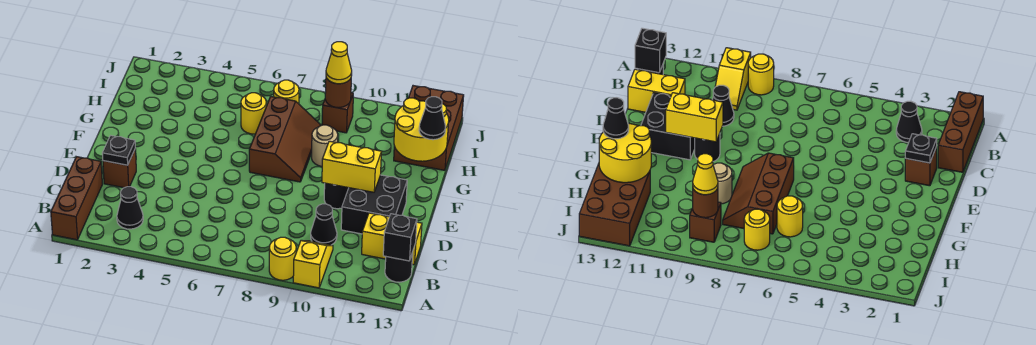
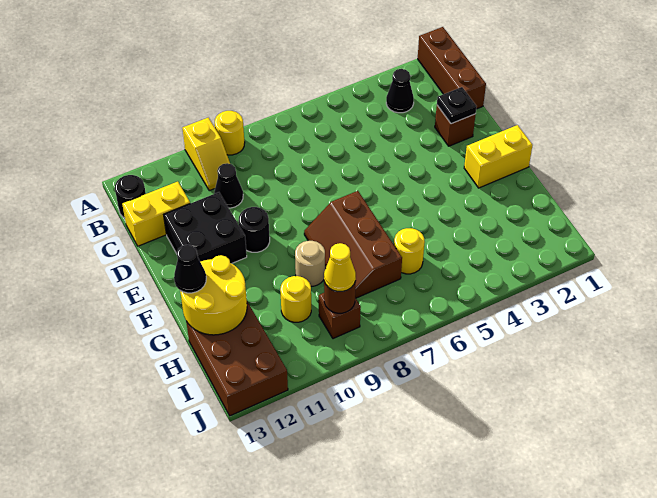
black brick B13 level 2 -> none
yellow brick E10:E11 level 2 -> yellow brick F1:F2 level 1
yellow round brick I7 level 1 -> yellow round brick H10 level 1

